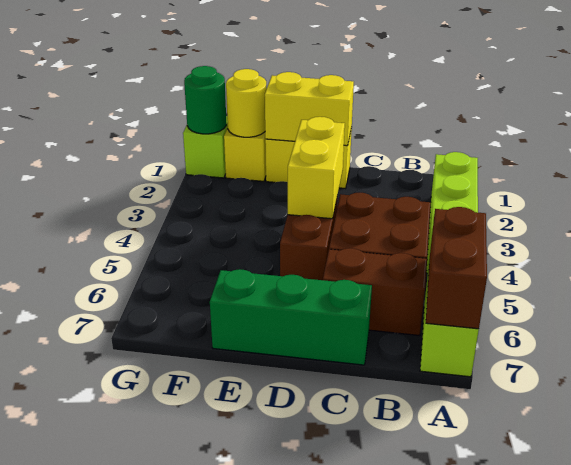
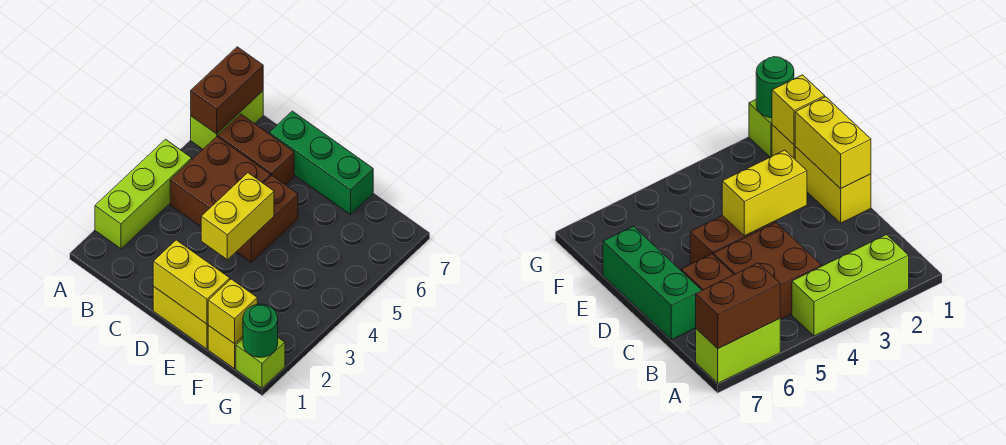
yellow round brick F1 level 2 -> yellow brick F1 level 2

